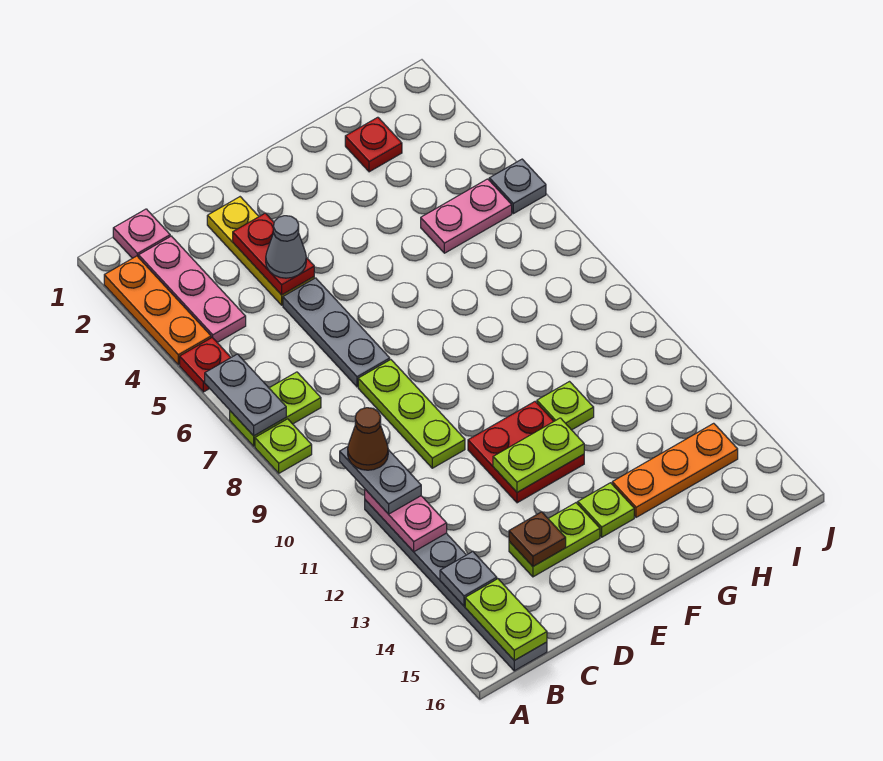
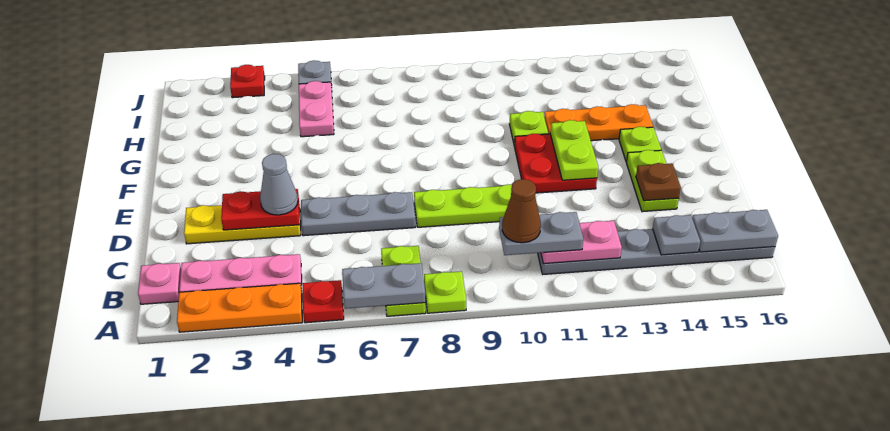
lime plate B15:B16 level 2 -> grey plate B15:B16 level 2
orange plate G14:I14 level 1 -> orange plate G12:G14 level 1
red plate H2 level 1 -> red plate J3 level 1

